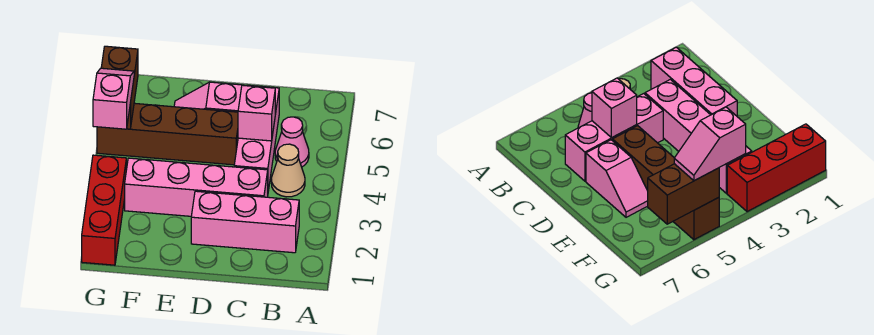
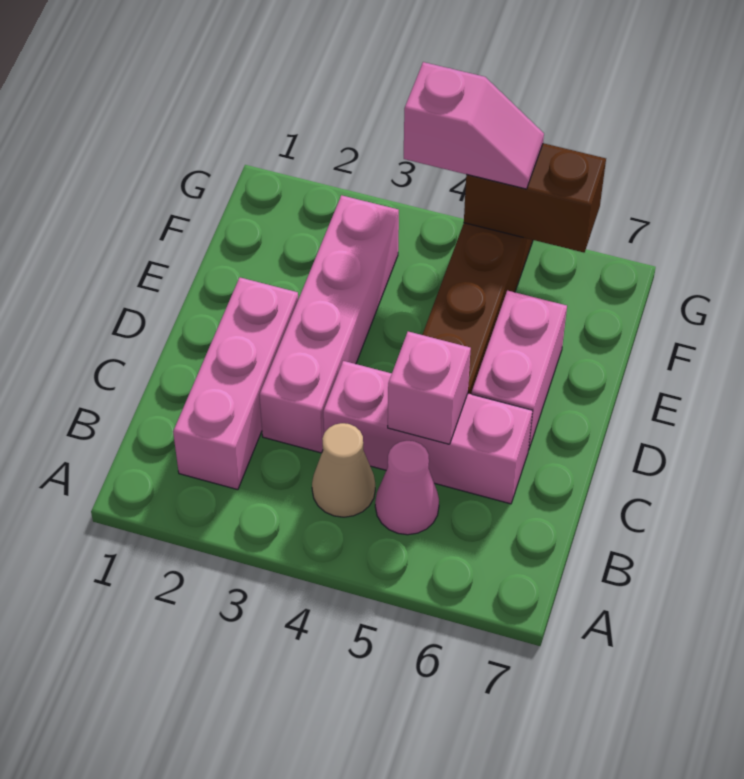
pink slope D6:E6 level 1 top D -> pink brick D6:E6 level 1
red brick G1:G3 level 1 -> none

